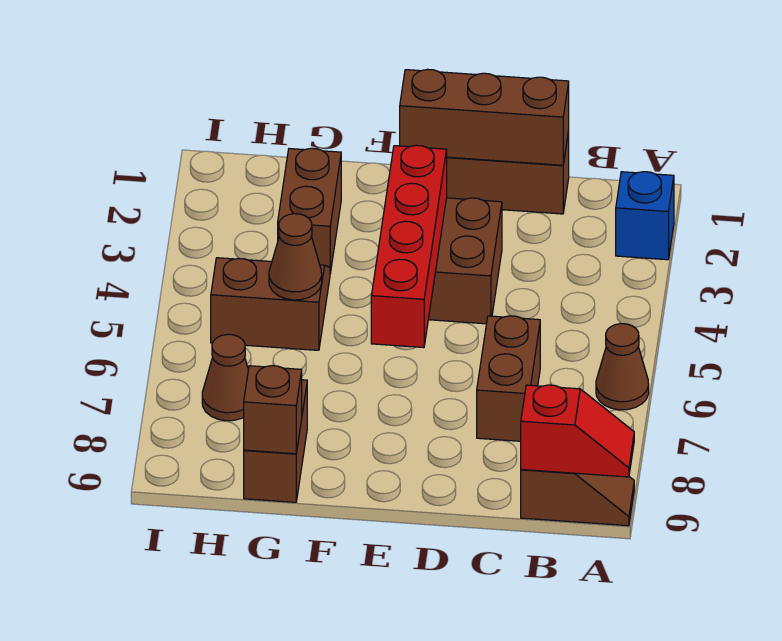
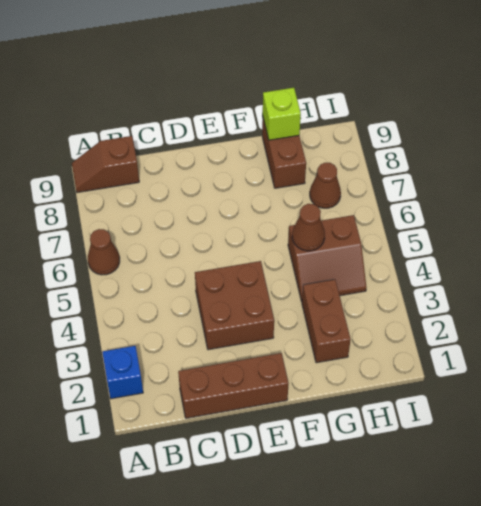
red slope A9:B9 level 2 top B -> none
brown brick C1:E1 level 2 -> none
brown brick C6:C7 level 1 -> none
red brick E3:E6 level 2 -> none
brown brick G9 level 2 -> lime brick G9 level 2

